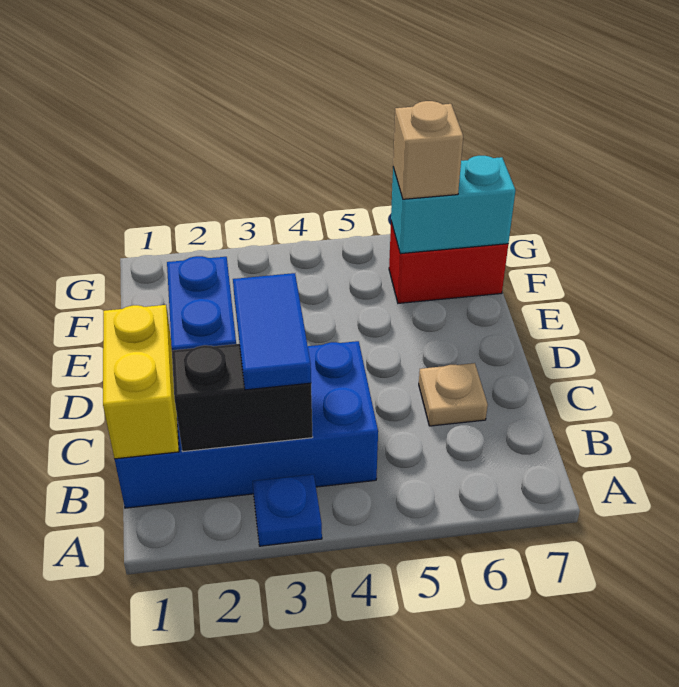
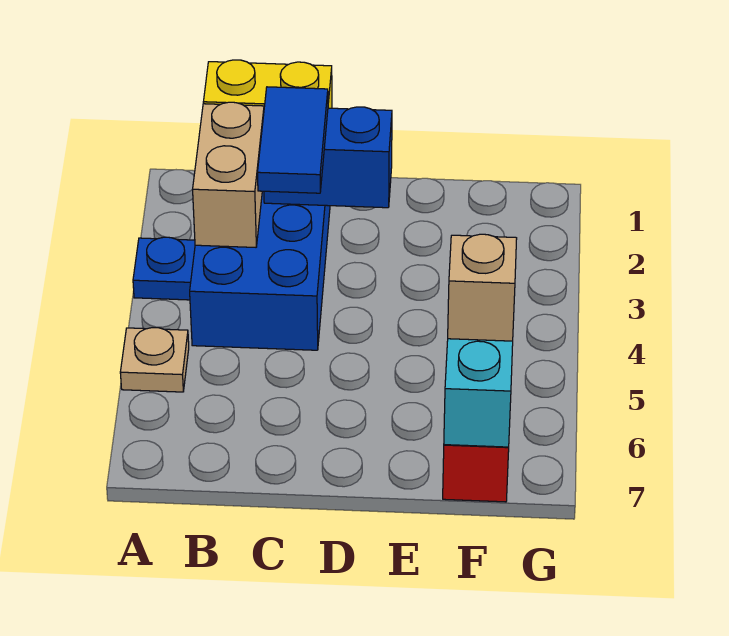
black brick B2:B3 level 2 -> tan brick B2:B3 level 2
blue tile B3:C3 level 3 -> blue tile C2:C3 level 3
tan plate C6 level 1 -> tan plate A5 level 1

